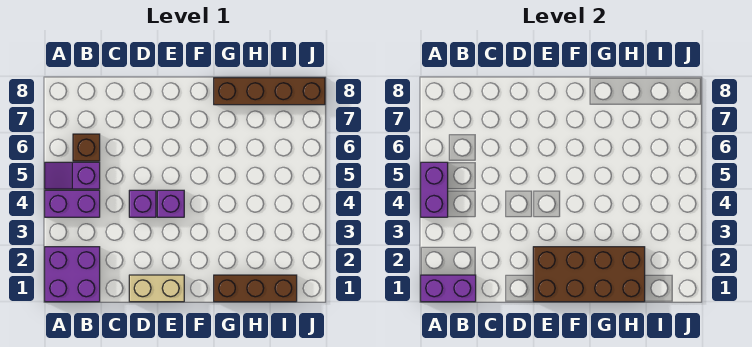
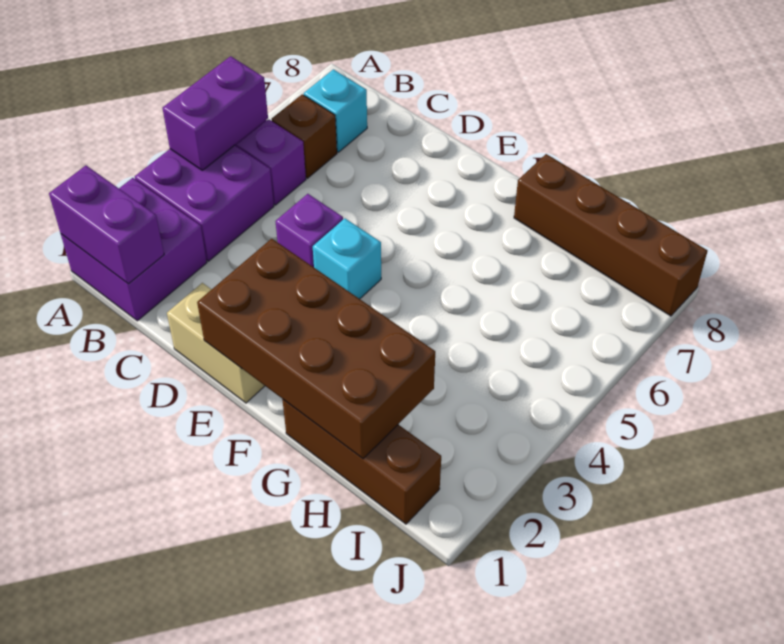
purple brick A4:B4 level 1 -> purple brick A3:B4 level 1
none -> cyan brick B7 level 1
purple brick E4 level 1 -> cyan brick E4 level 1

